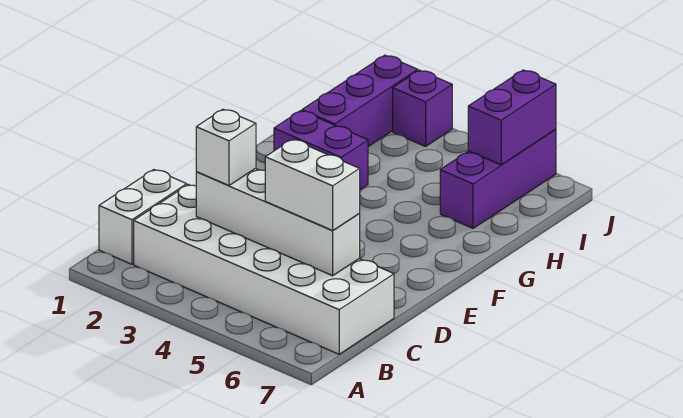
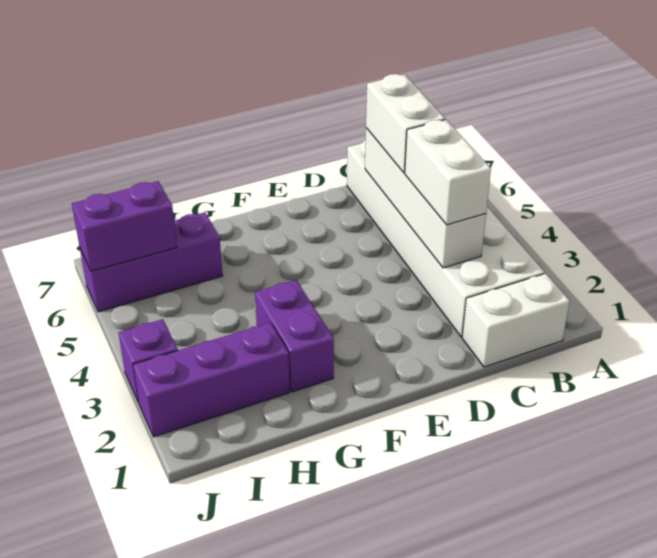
white brick C3 level 3 -> white brick C3:C4 level 3

